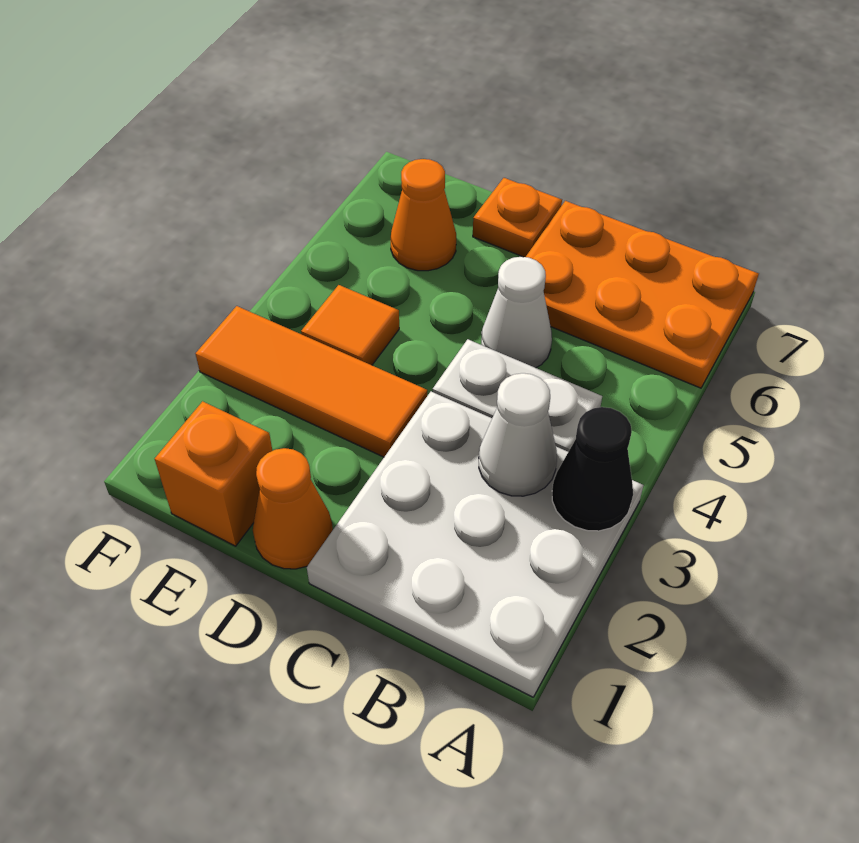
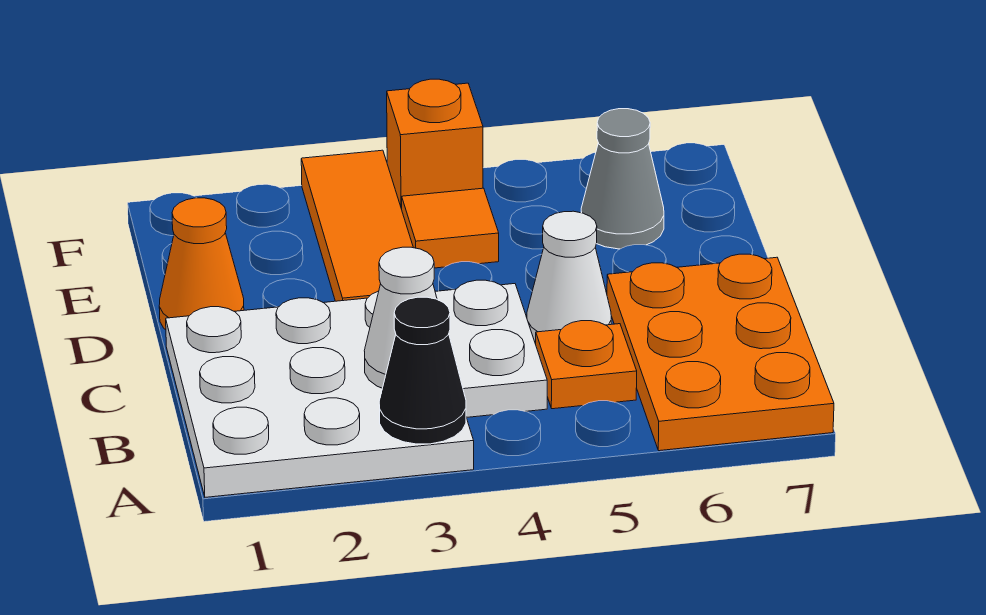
orange plate D7 level 1 -> orange plate B5 level 1
orange brick E1 level 1 -> orange brick F4 level 1
orange cone E6 level 1 -> grey cone E6 level 1

